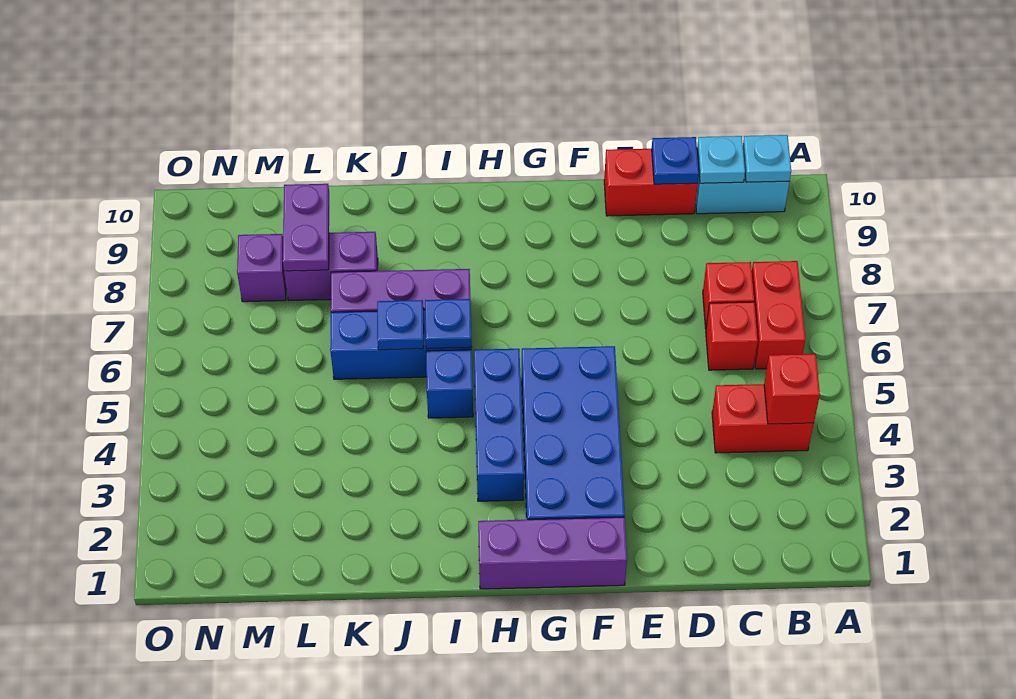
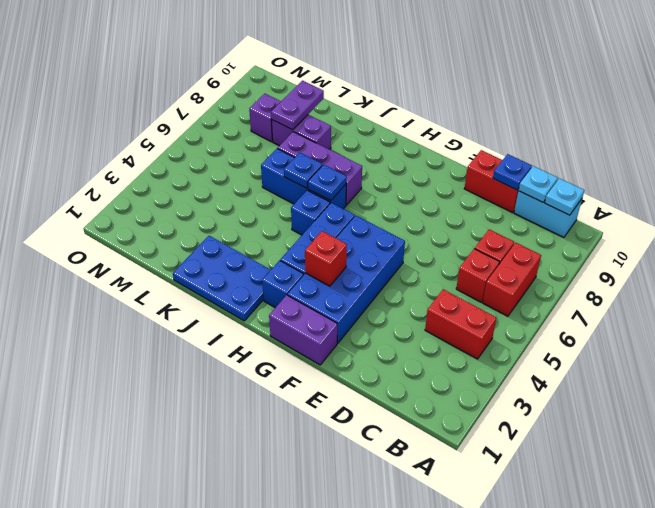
red brick B4 level 2 -> red brick G3 level 2
purple brick F1:H1 level 1 -> purple brick F1:G1 level 1
none -> blue brick H2 level 1
none -> blue plate I1:K2 level 1

